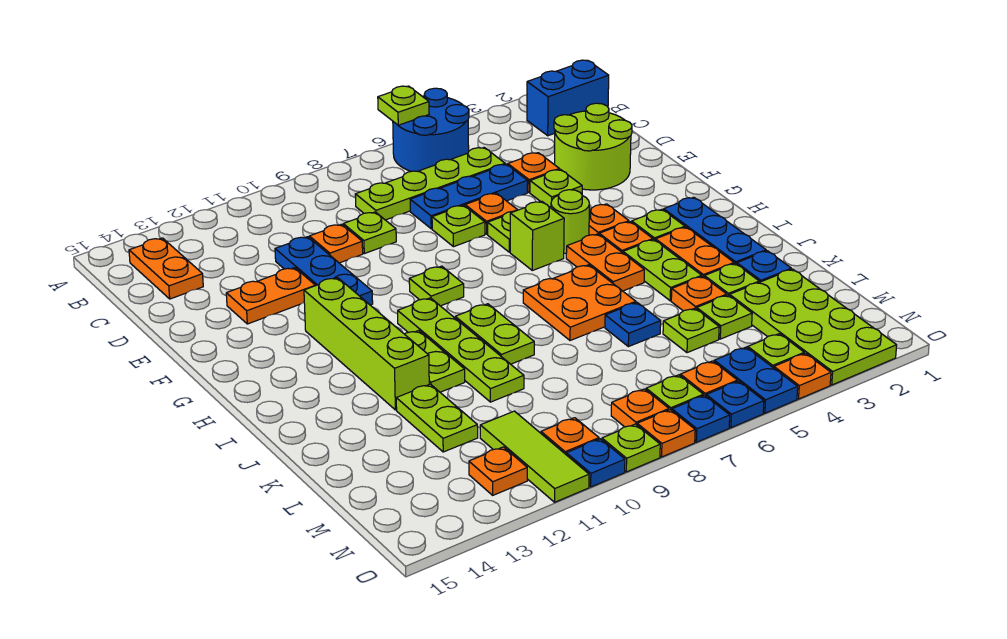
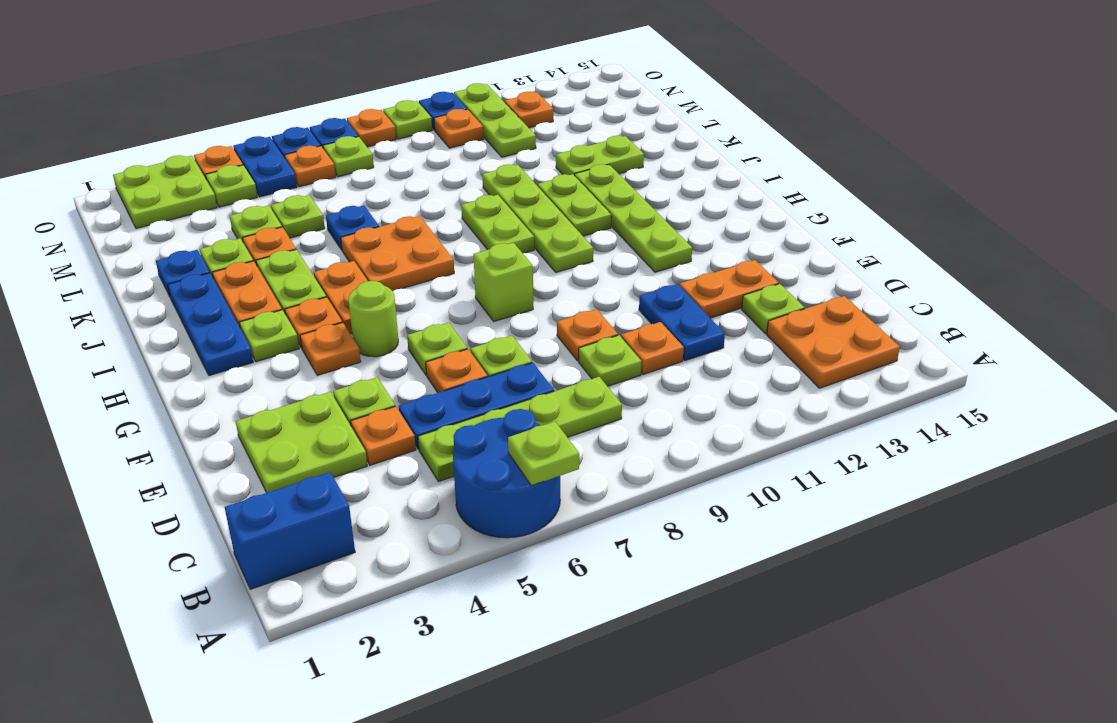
orange plate B14:C14 level 1 -> orange plate B13:C14 level 1
lime round brick D2:E3 level 1 -> lime plate D2:E3 level 1
blue plate D11:F11 level 1 -> blue plate D11:E11 level 1
lime brick G6 level 1 -> lime brick G8 level 1
lime plate G9 level 1 -> lime plate D13 level 1
lime brick G12:J12 level 1 -> lime plate G12:J12 level 1
lime plate K12:L12 level 1 -> lime plate K12:K13 level 1
lime plate L2:O3 level 1 -> lime plate N2:O3 level 1
lime tile M11:O11 level 1 -> lime plate M11:O11 level 1
orange plate N8 level 1 -> orange plate E9 level 1

